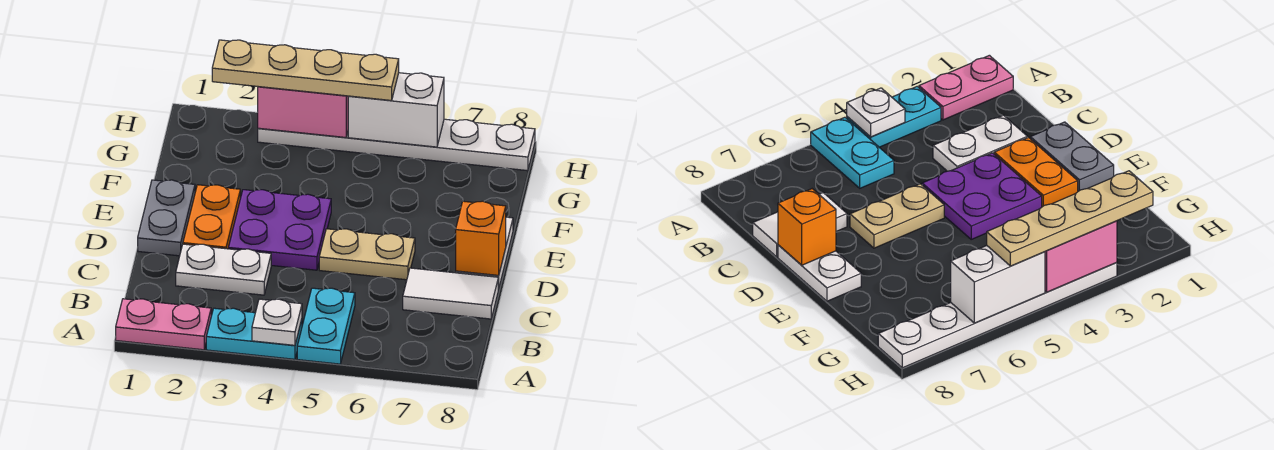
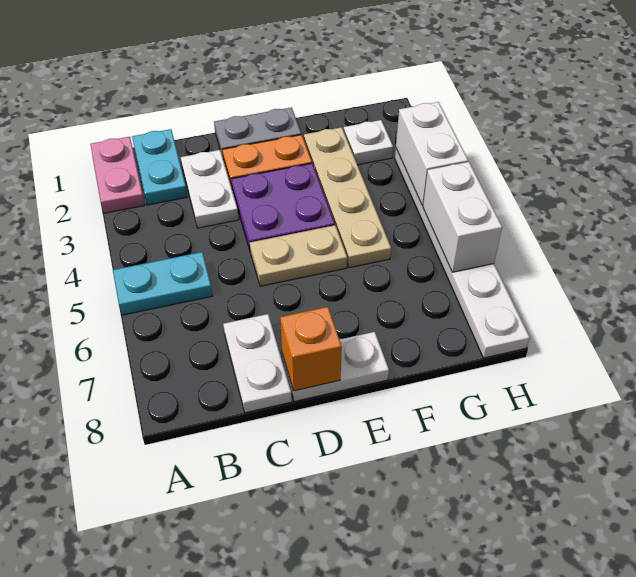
cyan plate A3:A4 level 1 -> cyan plate B1:B2 level 1
white plate A4 level 2 -> white plate G2 level 1
white tile C7:C8 level 1 -> white plate C7:C8 level 1
tan plate D5:D6 level 1 -> tan plate D5:E5 level 1
tan plate H2:H5 level 3 -> tan plate F2:F5 level 1
pink brick H3:H4 level 2 -> white brick H3:H4 level 2

